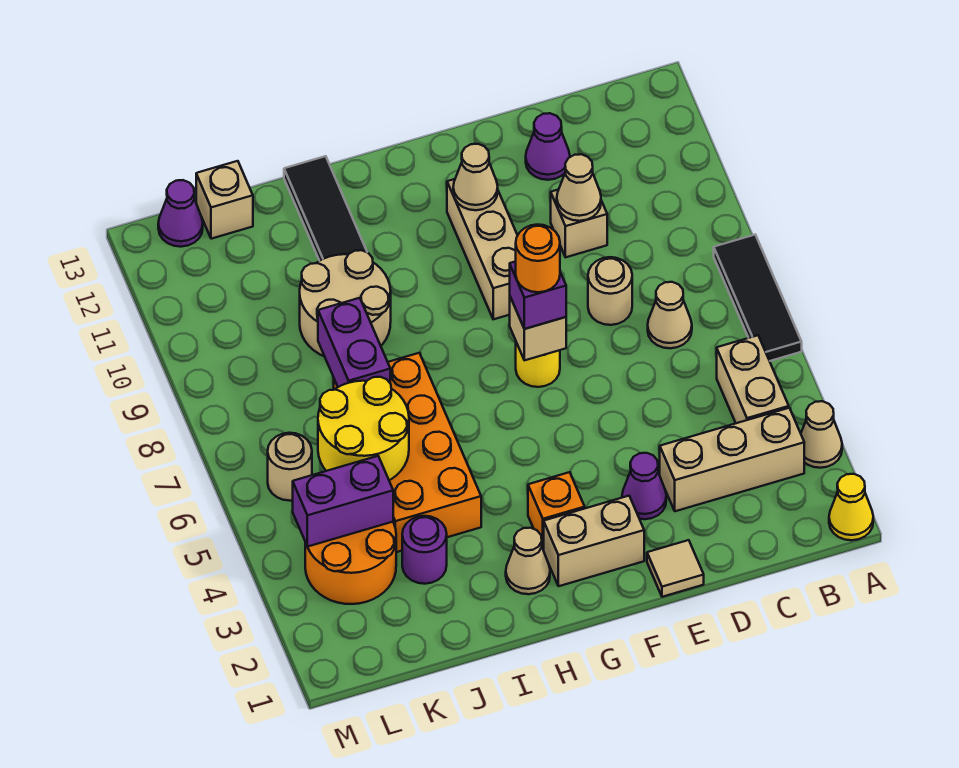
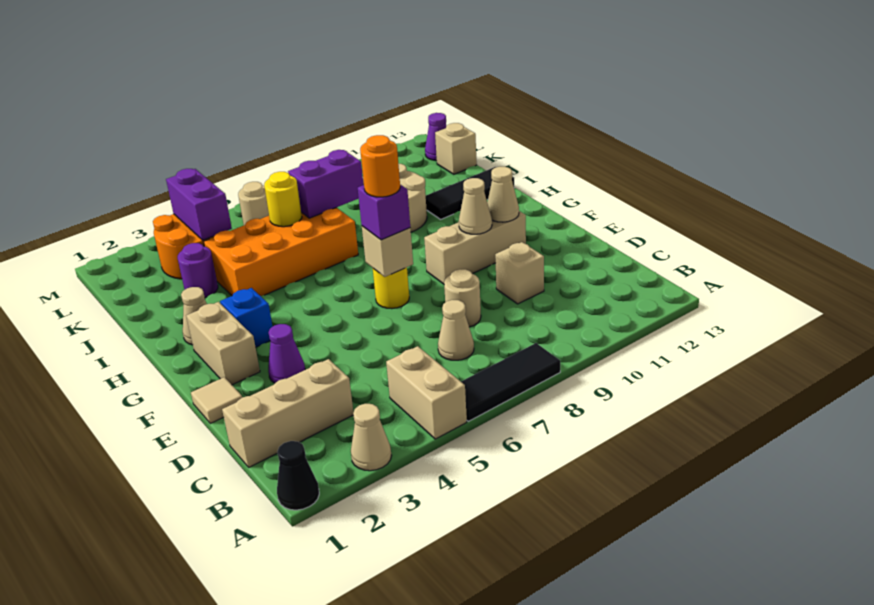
yellow cone A1 level 1 -> black cone A1 level 1
tan brick B3:D3 level 1 -> tan brick C1:C3 level 1
tan brick B4:B5 level 1 -> tan brick A5:B5 level 1
tan cone D10 level 2 -> tan cone F10 level 2
purple cone D12 level 1 -> none
orange brick G3 level 1 -> blue brick G3 level 1
yellow round brick J5:K6 level 2 -> yellow round brick J6 level 2

